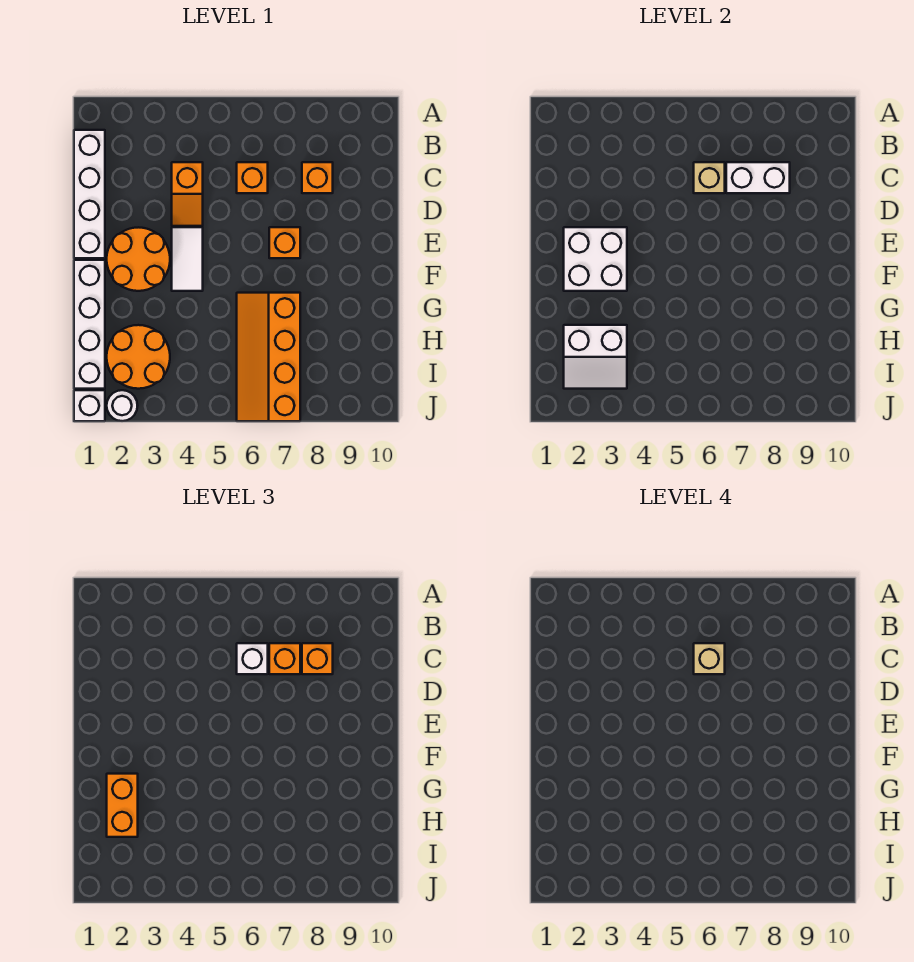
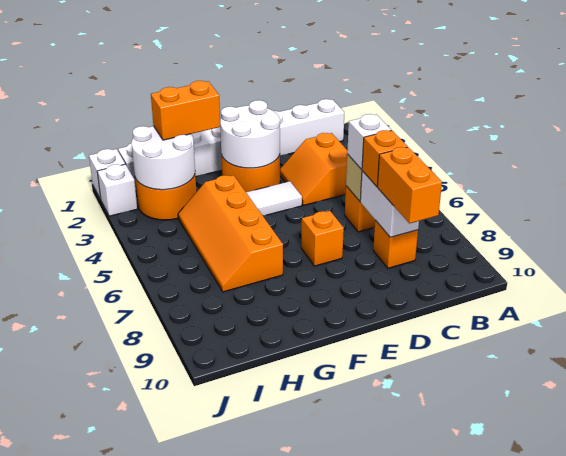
orange slope C4:D4 level 1 top C -> orange slope C3:D4 level 1 top C
tan brick C6 level 4 -> none
orange brick C8 level 3 -> orange brick C8:C9 level 3
white brick E2:F3 level 2 -> white round brick E2:F3 level 2
orange slope G6:J7 level 1 top 7 -> orange slope G4:H7 level 1 top G
white slope H2:I3 level 2 top H -> white round brick H2:I3 level 2
white round brick J2 level 1 -> white brick J2 level 1

